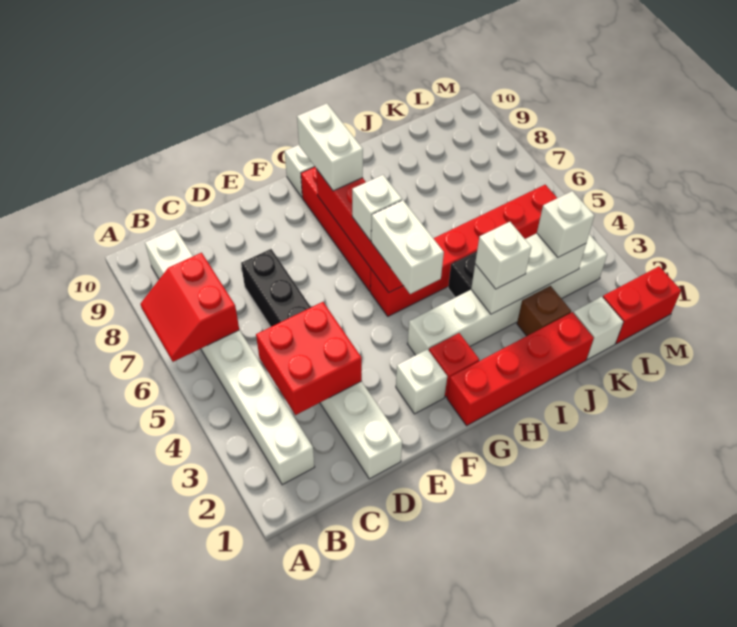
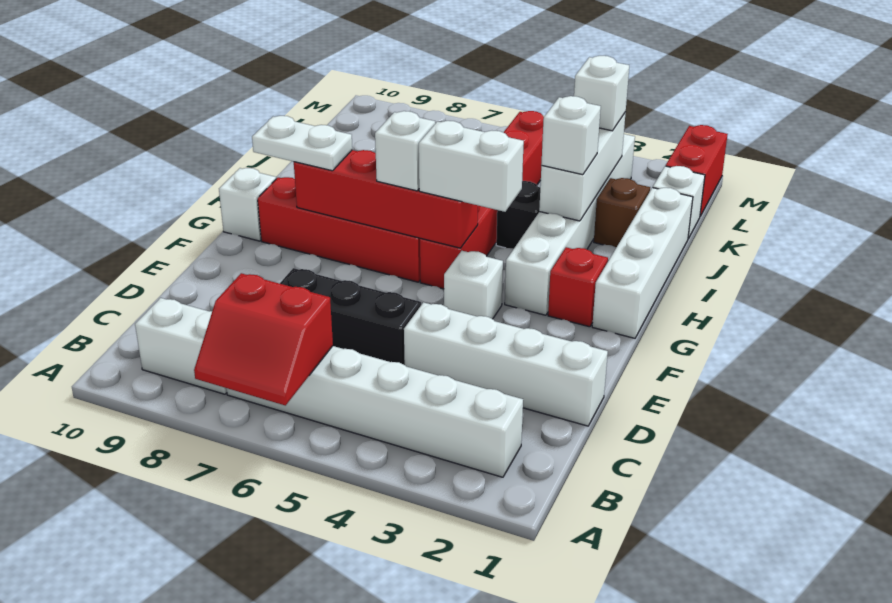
red brick C3:D4 level 2 -> none
white brick F2 level 1 -> white brick F4 level 1
red brick G1:J1 level 1 -> white brick G1:J1 level 1
white brick G8:G9 level 3 -> white plate G8:G9 level 3

